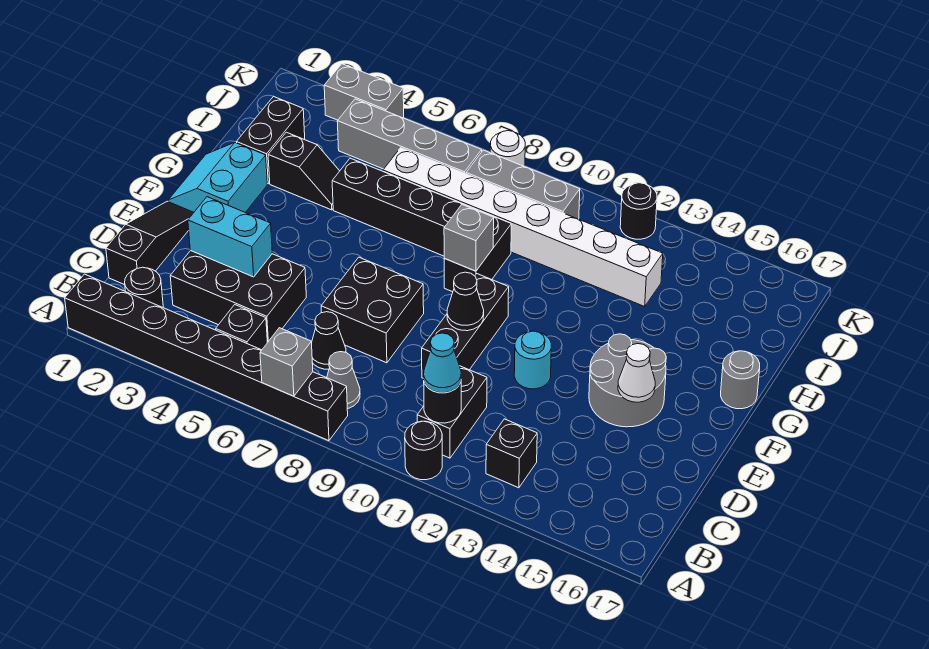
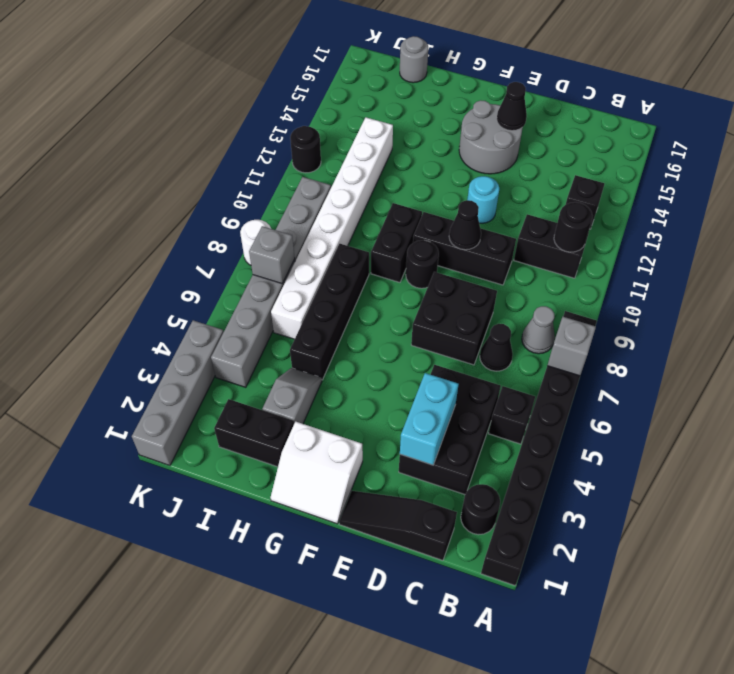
black round brick A11 level 1 -> black round brick F9 level 1
cyan cone B11 level 3 -> none
white cone E15 level 2 -> black cone E15 level 2
cyan slope F1:G2 level 1 top 2 -> white slope F1:G2 level 1 top 2
black brick G9:H9 level 1 -> black brick G9:G10 level 1
grey brick G9 level 2 -> grey brick J7 level 2
grey round brick G17 level 1 -> grey round brick I17 level 1
black slope H3:H4 level 1 top 3 -> grey slope H3:H4 level 1 top 3
grey brick K3:K4 level 1 -> grey brick K1:K4 level 1

